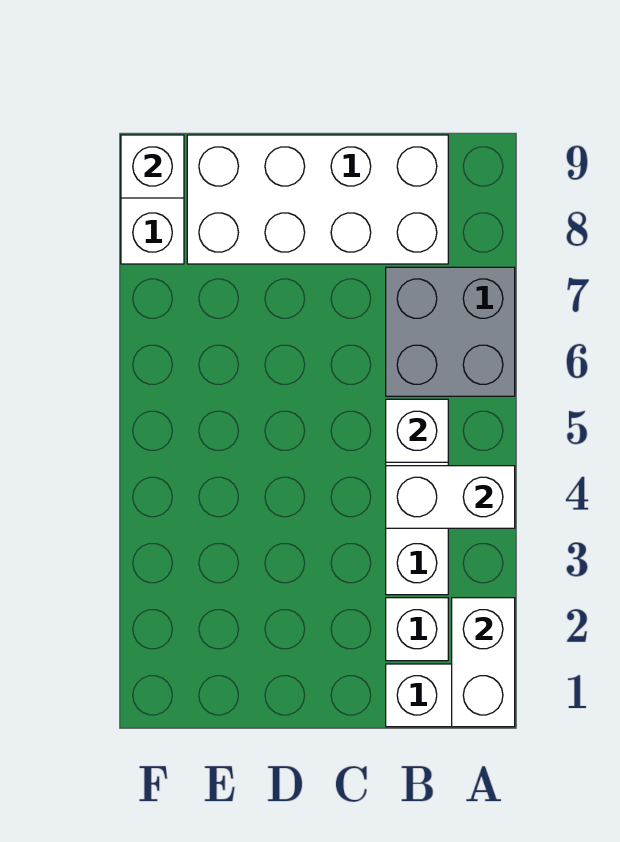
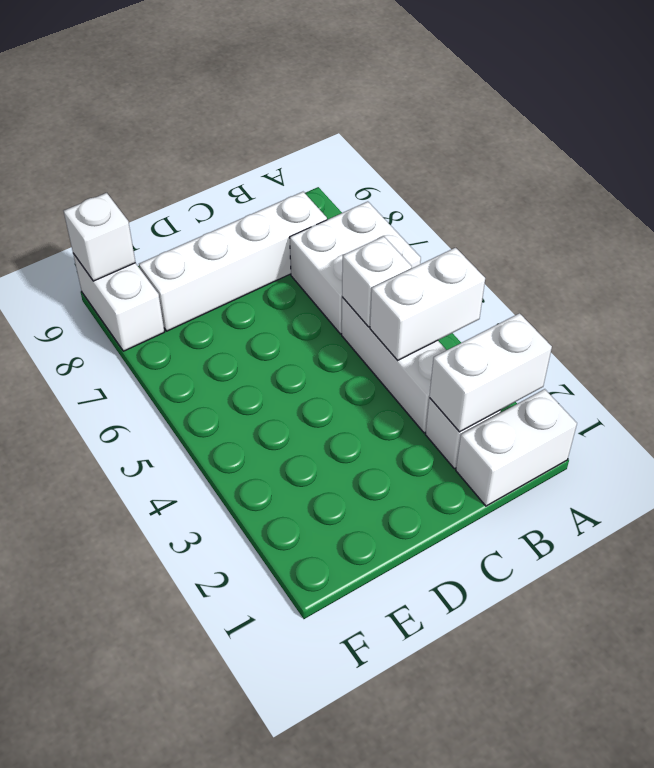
white brick A1:A2 level 2 -> white brick A2:B2 level 2
grey brick A6:B7 level 1 -> white brick A6:B7 level 1
white brick B8:E9 level 1 -> white brick B8:E8 level 1

